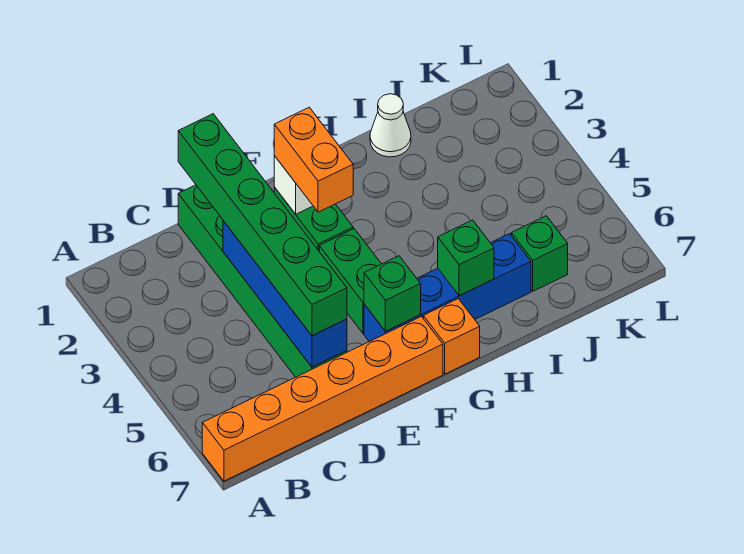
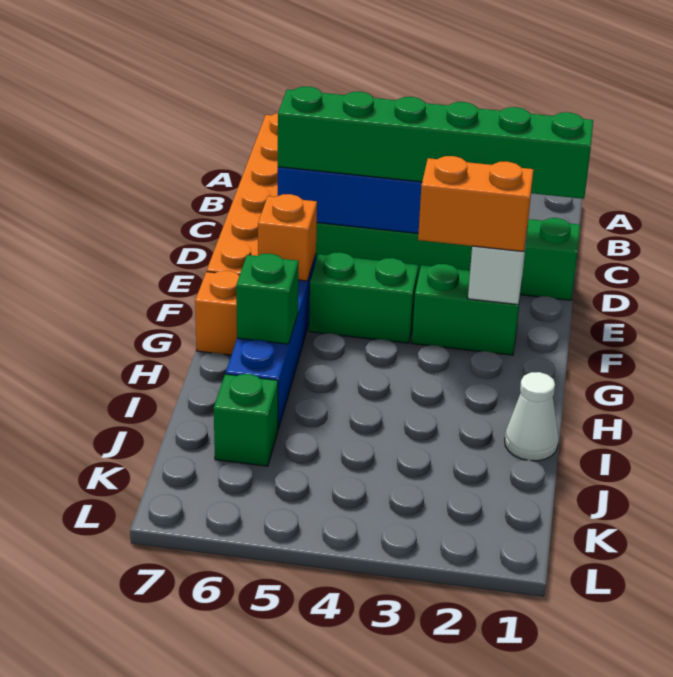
green brick F6 level 2 -> orange brick F6 level 2

